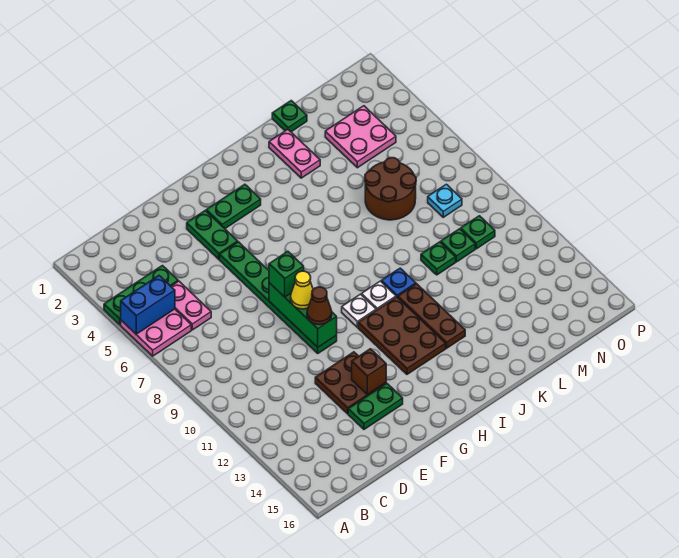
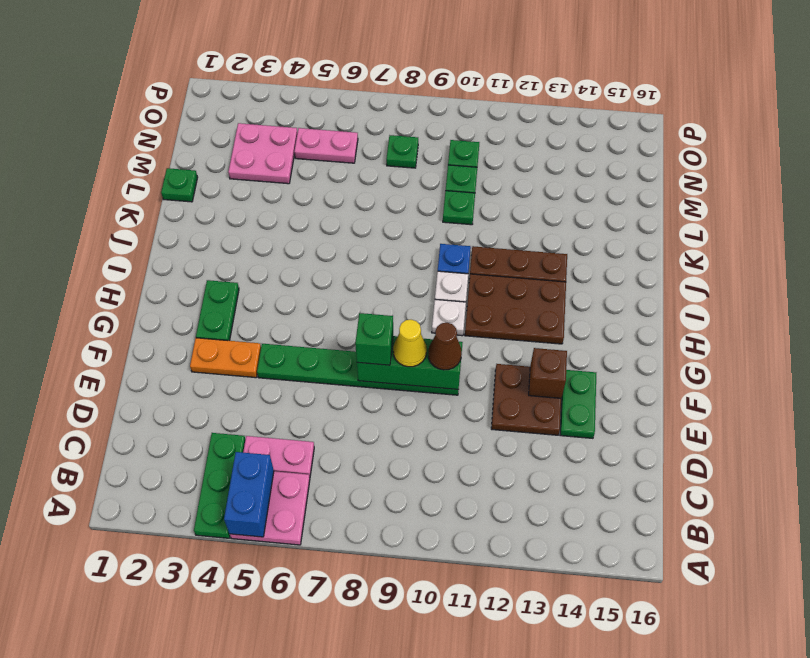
green plate F3:F4 level 1 -> orange plate F3:F4 level 1
pink plate K2:K3 level 1 -> pink plate N5:N6 level 1
brown round brick L6:M7 level 1 -> none
cyan plate N8 level 1 -> green plate N8 level 1

